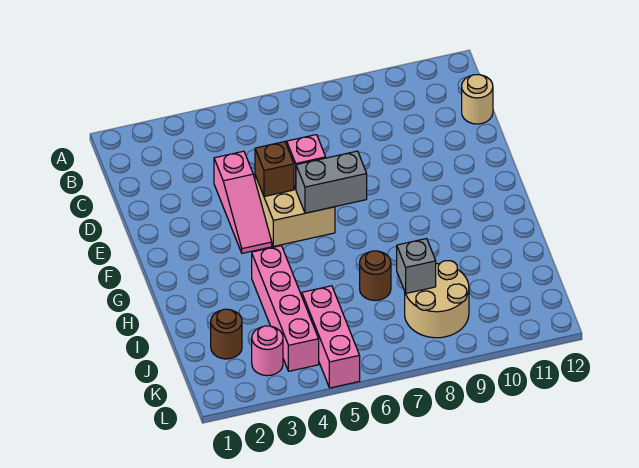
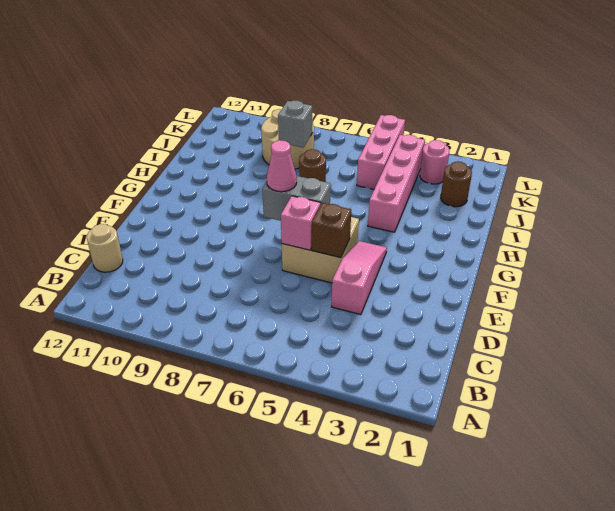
none -> pink cone F7 level 3

